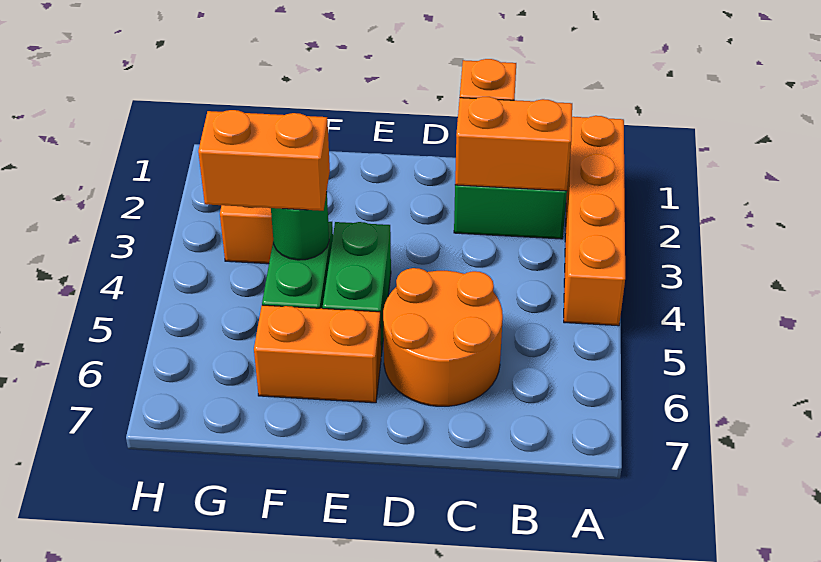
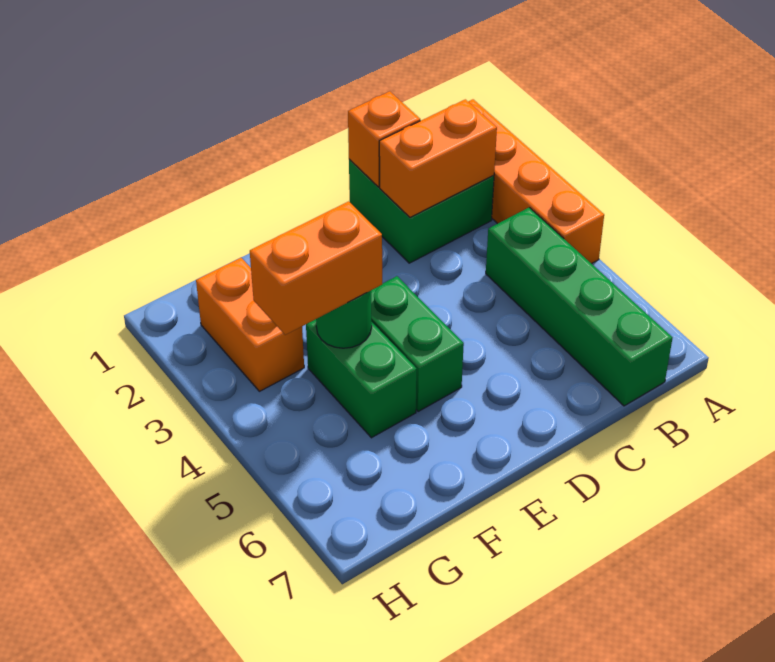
none -> green brick B4:B7 level 1
orange round brick C5:D6 level 1 -> none
orange brick E6:F6 level 1 -> none

